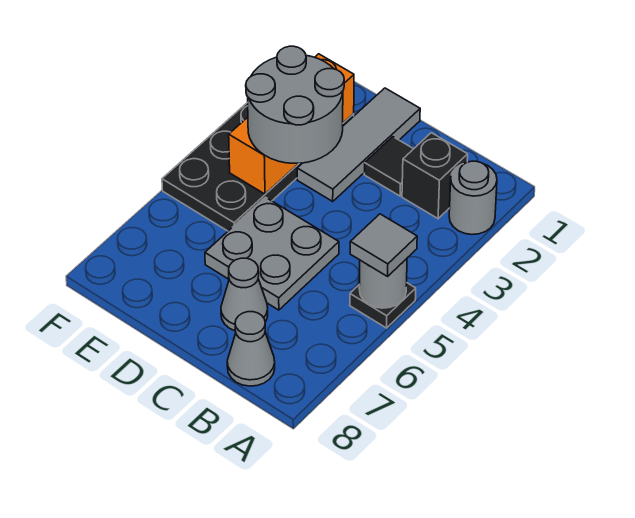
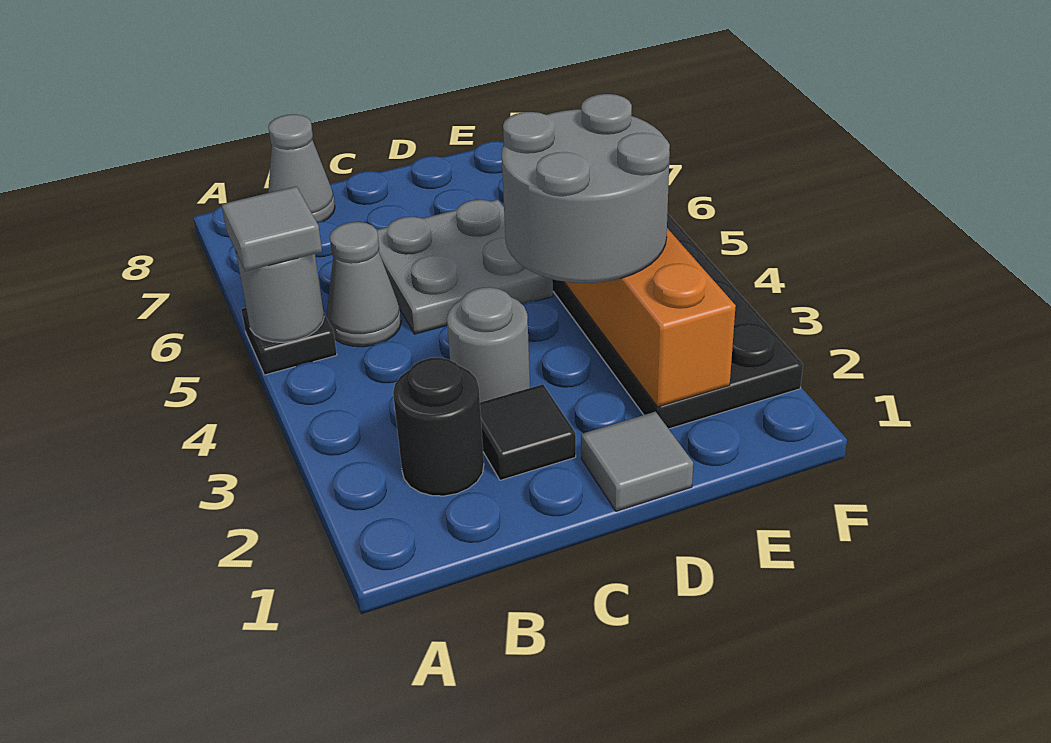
grey round brick A2 level 1 -> grey round brick C3 level 1
black brick B2 level 1 -> black round brick B2 level 1
grey cone C7 level 1 -> grey cone B5 level 1
grey tile D1:D3 level 1 -> grey tile D1 level 1

